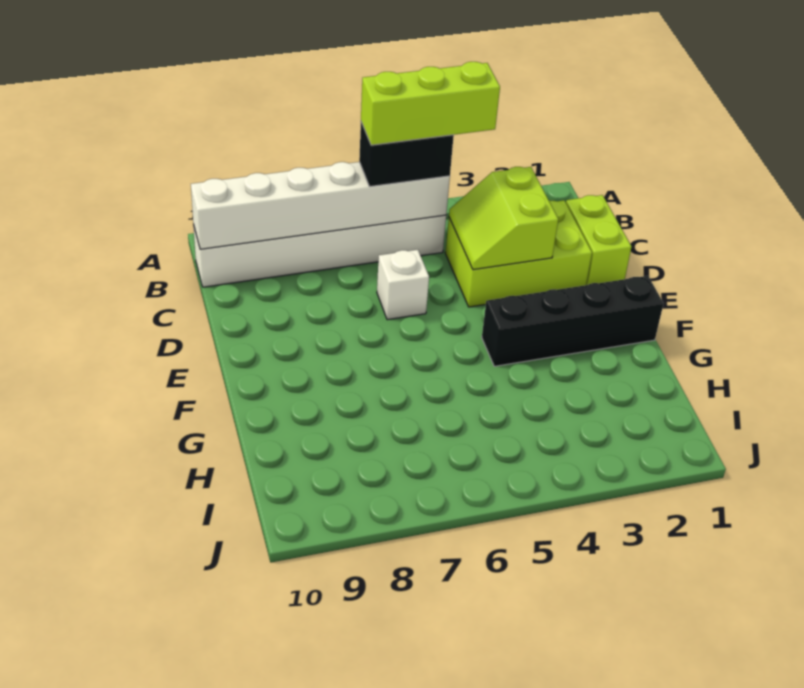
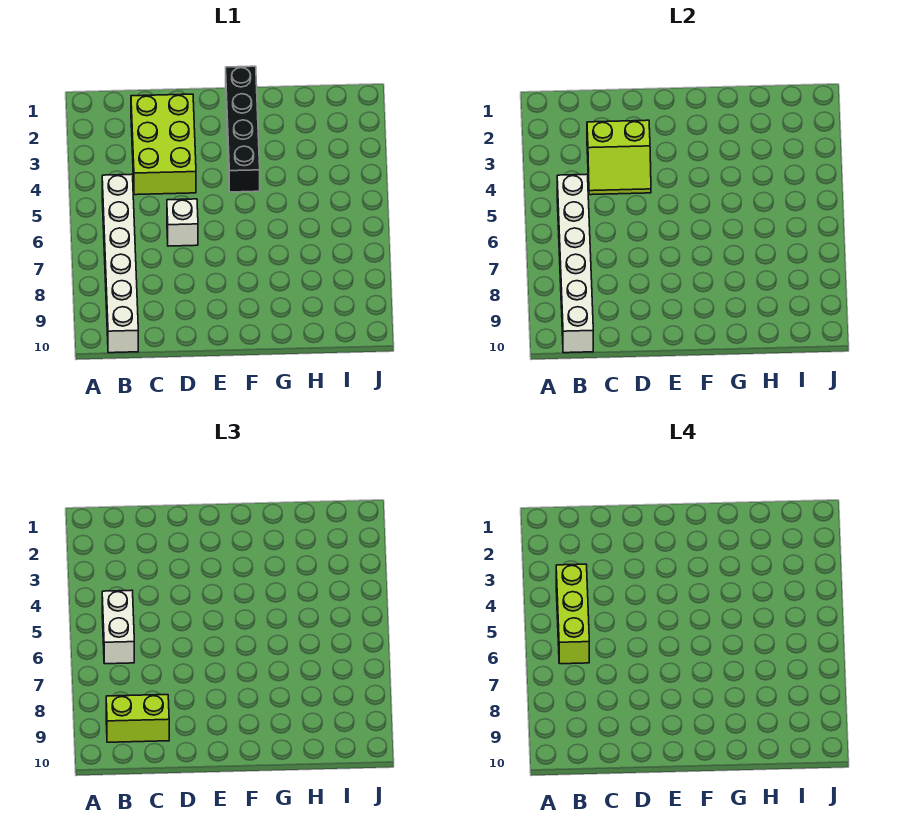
black brick B5:B6 level 3 -> white brick B5:B6 level 3
lime brick C1:D1 level 1 -> lime brick B9:C9 level 3

